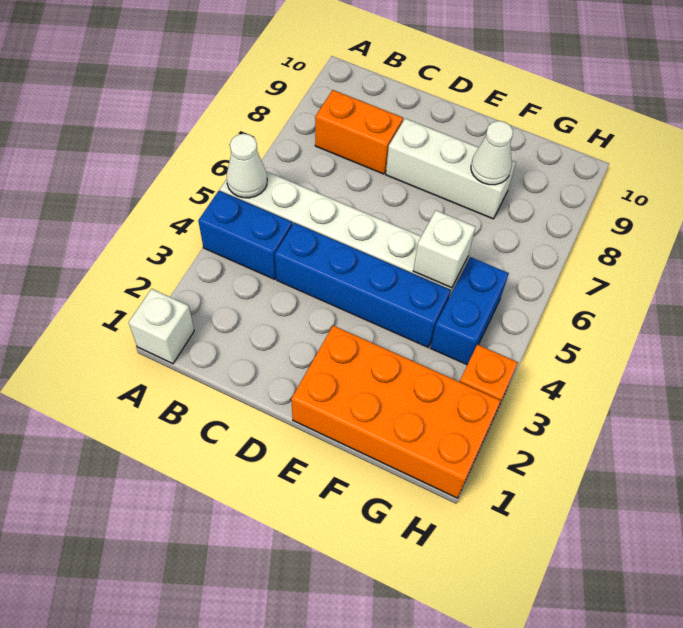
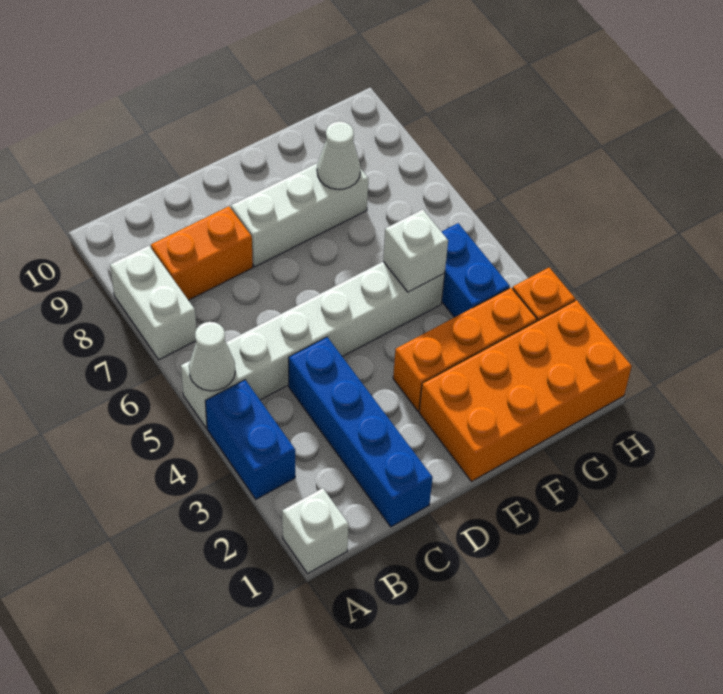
blue brick A4:B4 level 1 -> blue brick A3:A4 level 1
none -> white brick A7:A8 level 1
blue brick C4:F4 level 1 -> blue brick C1:C4 level 1
none -> orange brick E3:G3 level 1

